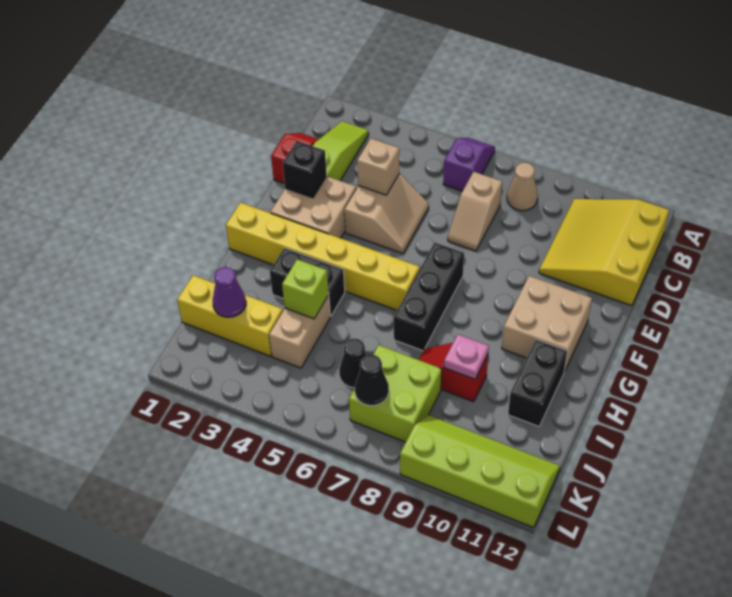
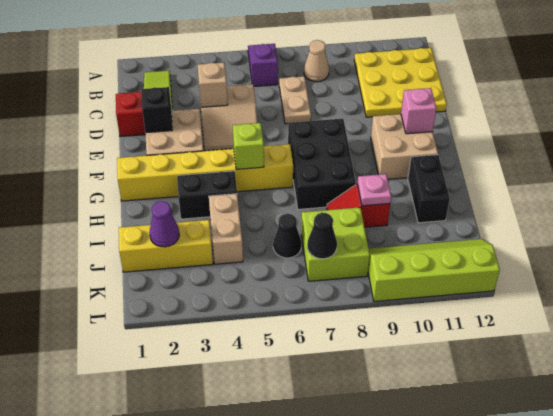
yellow slope B10:D12 level 1 top 12 -> yellow plate B10:D12 level 1
tan slope C7:D7 level 1 top C -> tan plate C7:D7 level 1
tan slope D4:E5 level 1 top 4 -> tan slope D4:E5 level 1 top D
black brick F7:H7 level 1 -> black brick F7:H8 level 1
none -> pink brick F11 level 2
lime brick I4 level 2 -> lime brick G5 level 2

